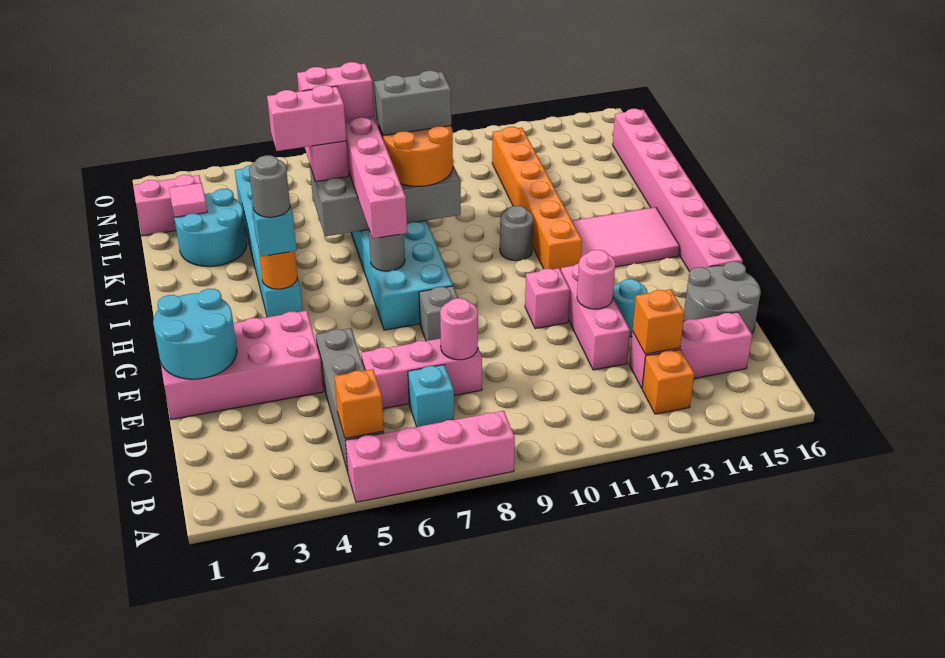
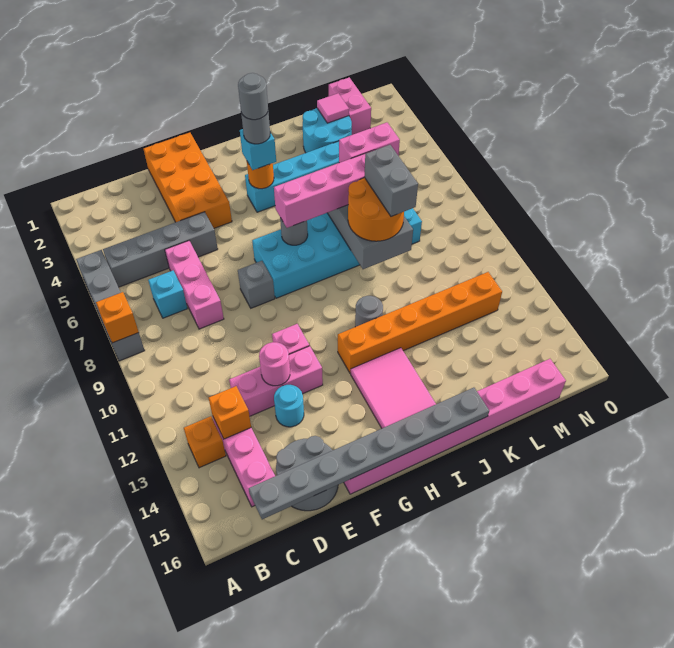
pink brick A5:A8 level 1 -> grey brick A5:A8 level 1
orange brick B5 level 2 -> orange brick A8 level 2
none -> grey plate C16:J16 level 2
pink round brick D8 level 2 -> none
pink brick E1:F4 level 1 -> orange brick E1:F4 level 1
cyan round brick E1:F2 level 2 -> none
none -> grey round brick H4 level 5
pink brick K5:K6 level 4 -> none
pink brick L6:L7 level 4 -> none

